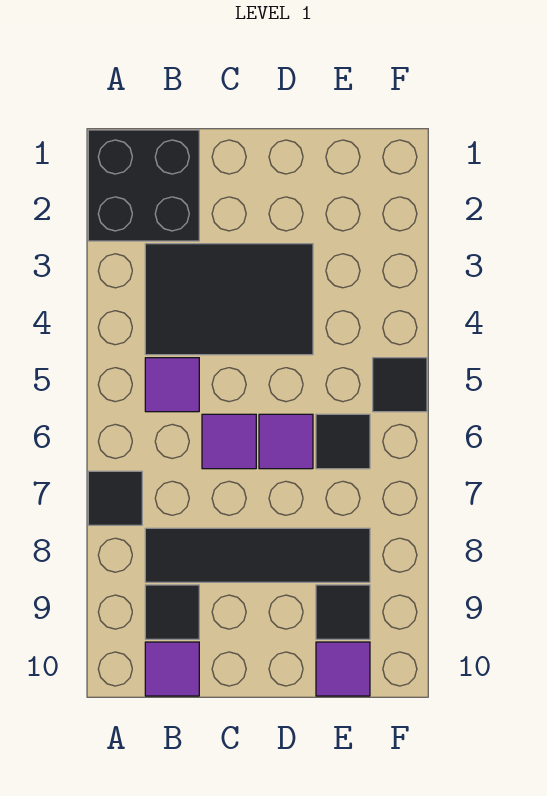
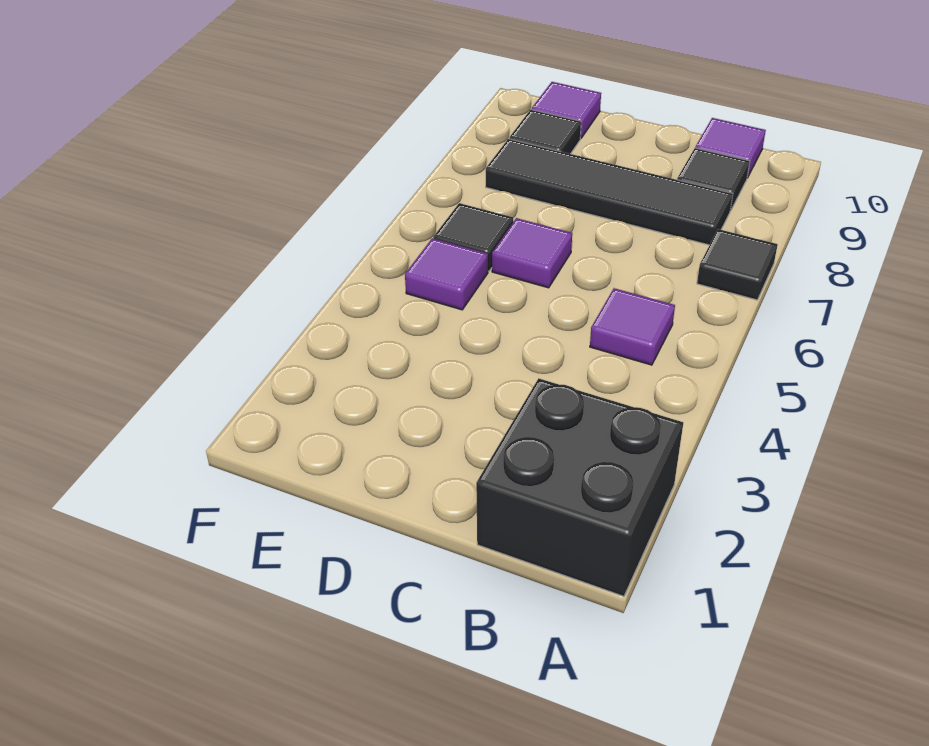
black tile B3:D4 level 1 -> none
purple tile C6 level 1 -> purple tile E5 level 1
black tile F5 level 1 -> none

